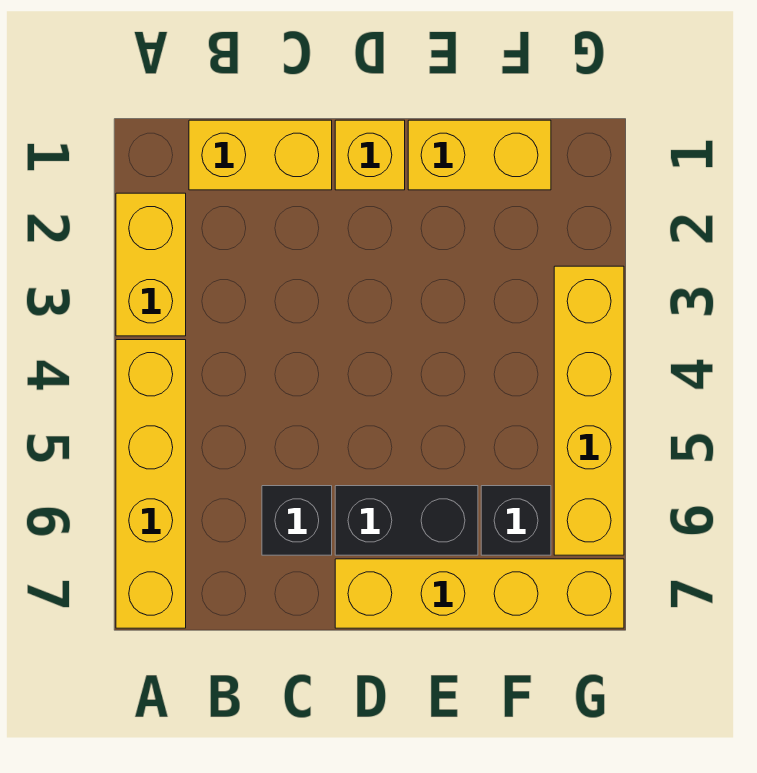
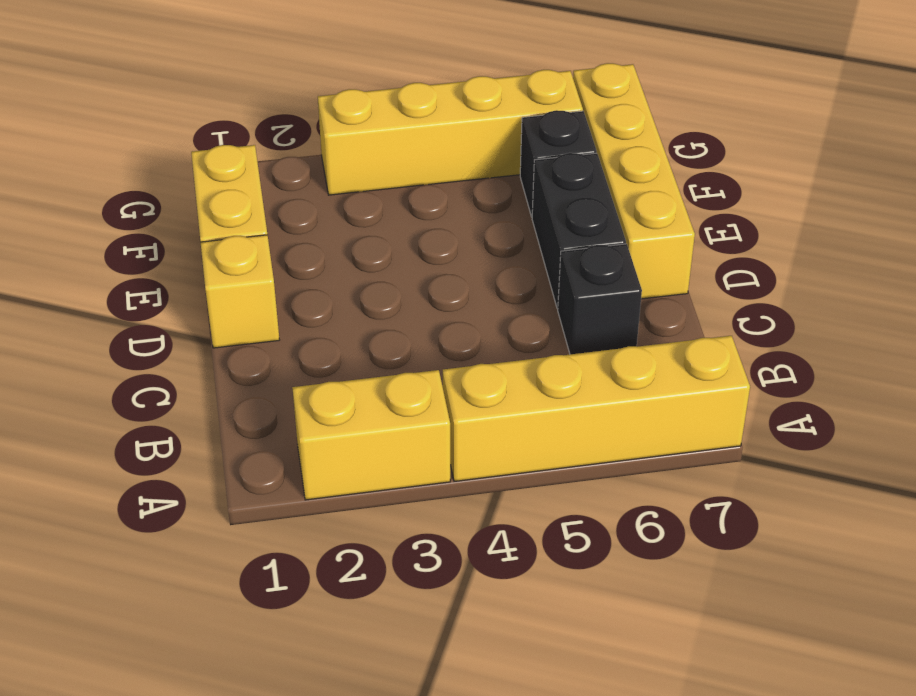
yellow brick B1:C1 level 1 -> none

